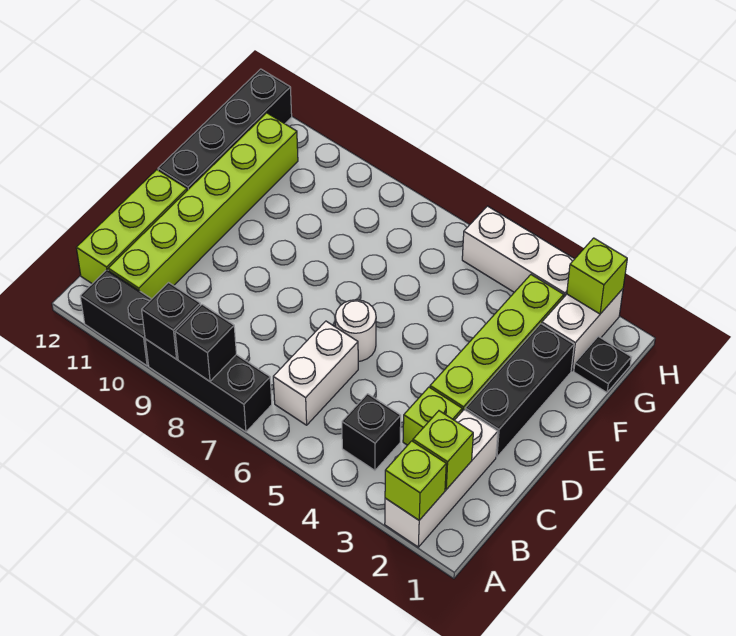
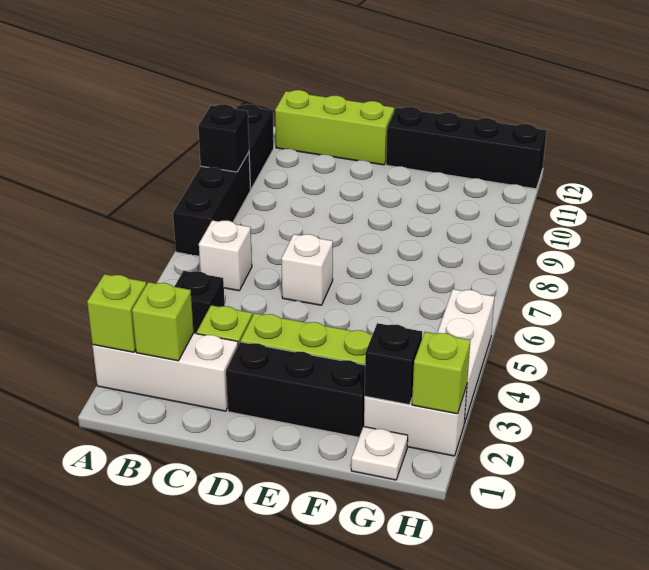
black brick A8 level 2 -> black brick G2 level 2
white brick B6:C6 level 1 -> white brick B6 level 1
lime brick B11:G11 level 1 -> none
white round brick D6 level 1 -> white brick D6 level 1
black plate G1 level 1 -> white plate G1 level 1

